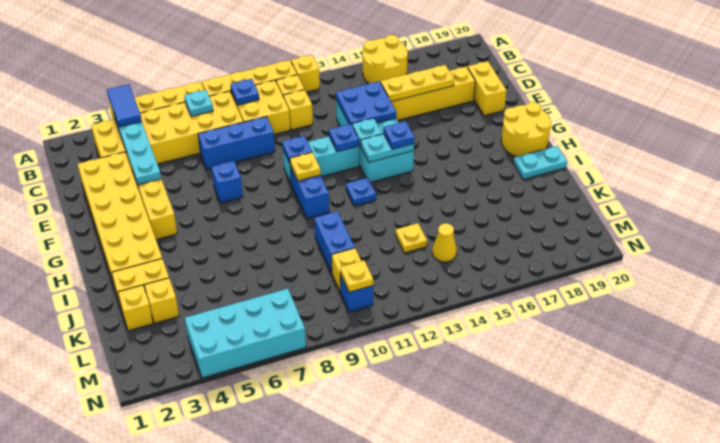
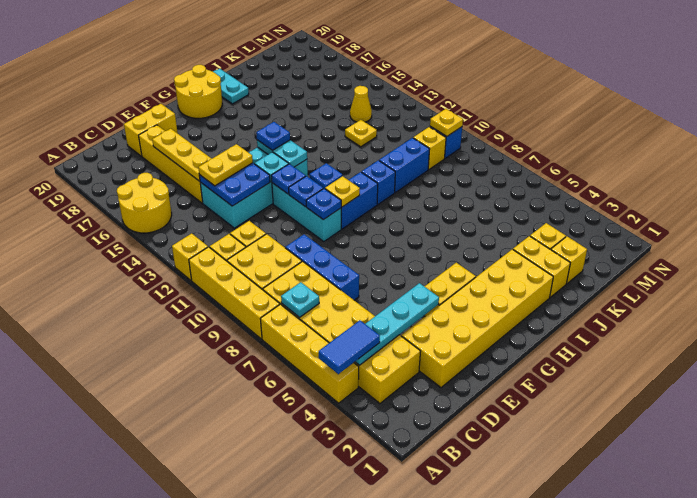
blue plate B9 level 2 -> blue plate F11 level 2
none -> yellow plate D14:E14 level 3
blue brick F7 level 1 -> blue brick I10 level 1
cyan brick M4:N7 level 1 -> none

